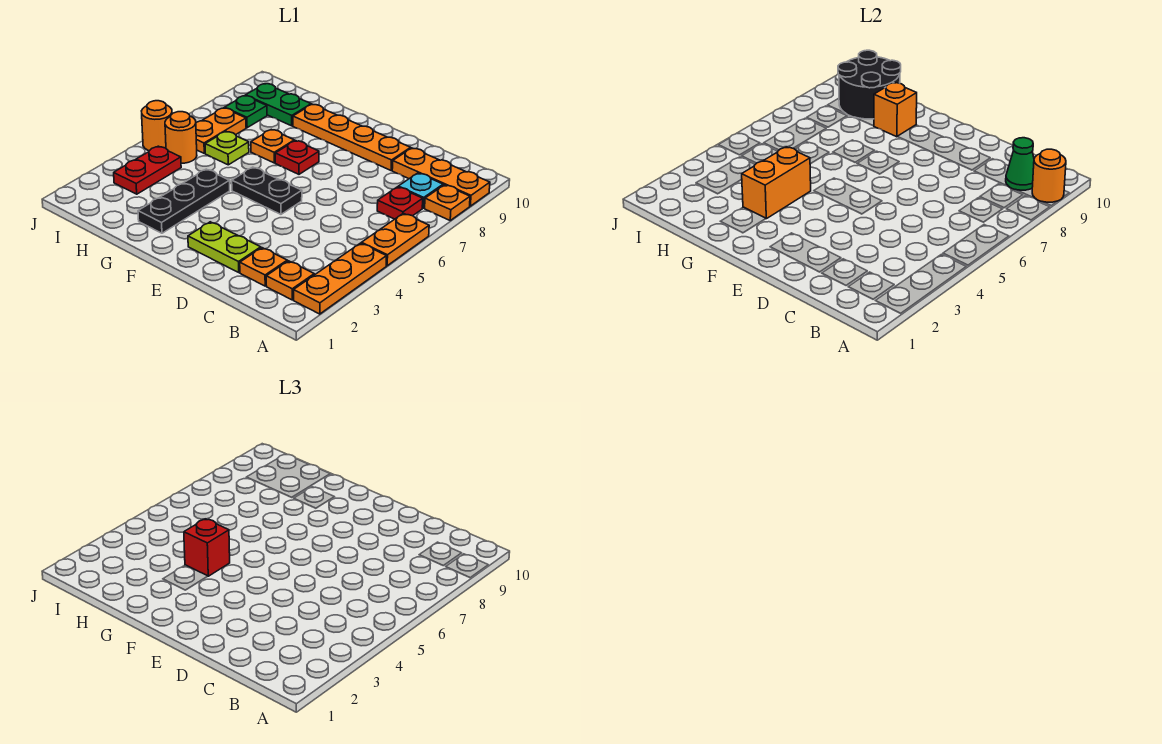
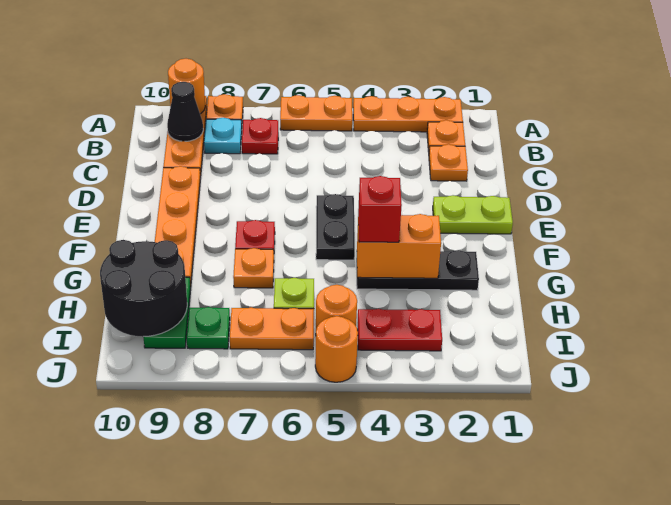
green cone B9 level 2 -> black cone B9 level 2
lime plate D2:E2 level 1 -> lime plate E1:E2 level 1
orange brick G9 level 2 -> none

